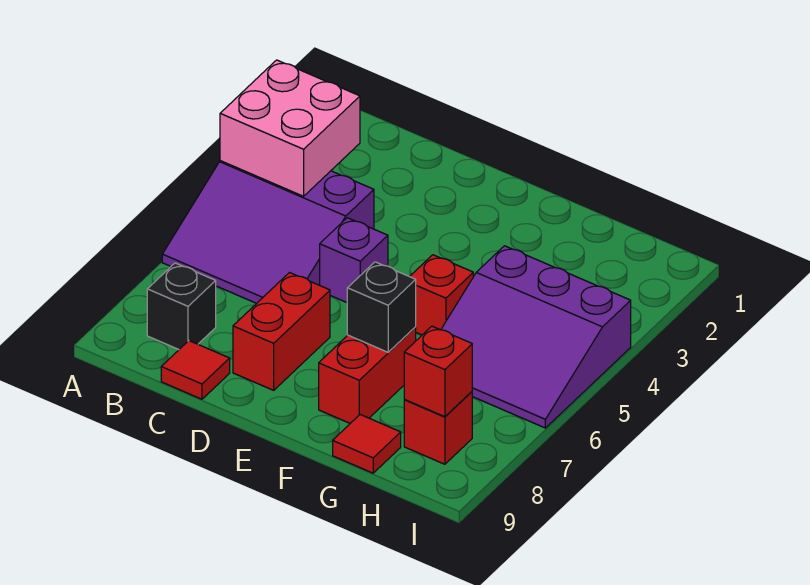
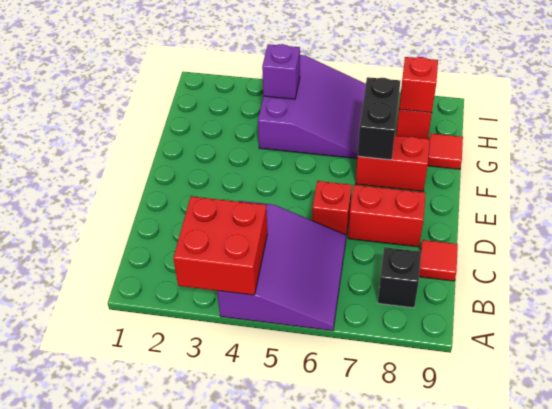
pink brick A3:B4 level 2 -> red brick A3:B4 level 2
purple brick D5 level 1 -> purple brick H4 level 2
red brick F5 level 1 -> red brick D6 level 1
black brick F7 level 2 -> black brick F7:G7 level 2

